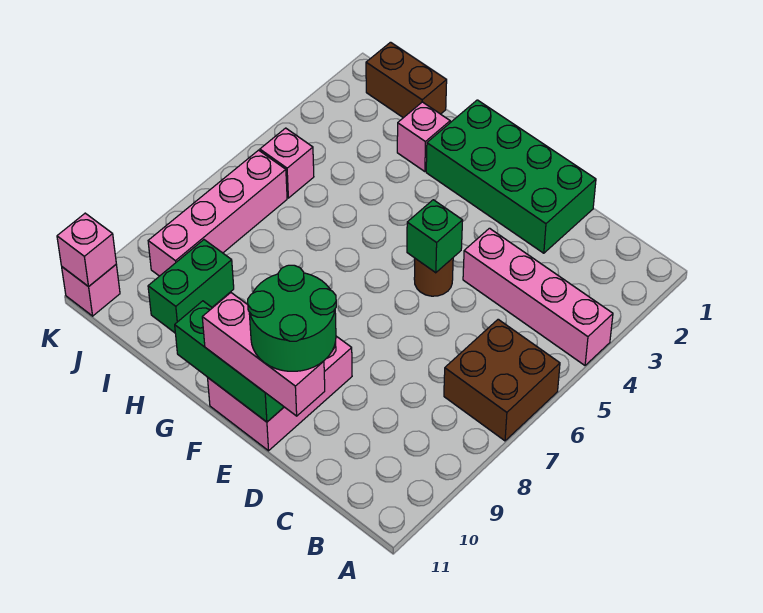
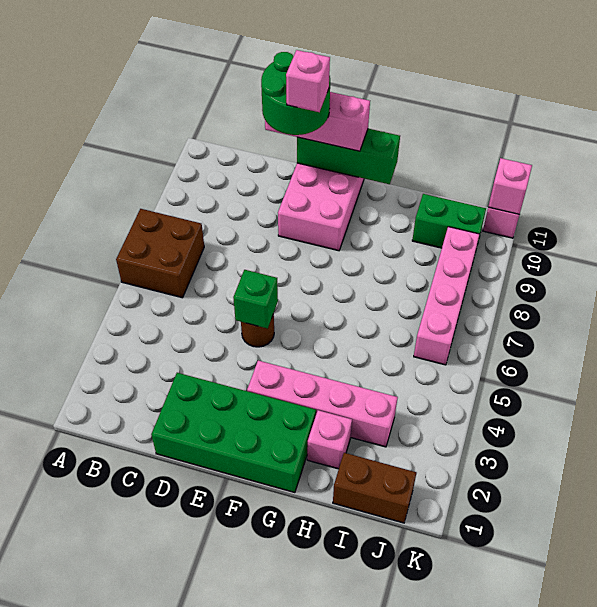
pink brick A4:D4 level 1 -> pink brick F3:I3 level 1
green brick I9:I10 level 1 -> green brick I10:J10 level 1
pink brick J5 level 1 -> pink brick E10 level 5

